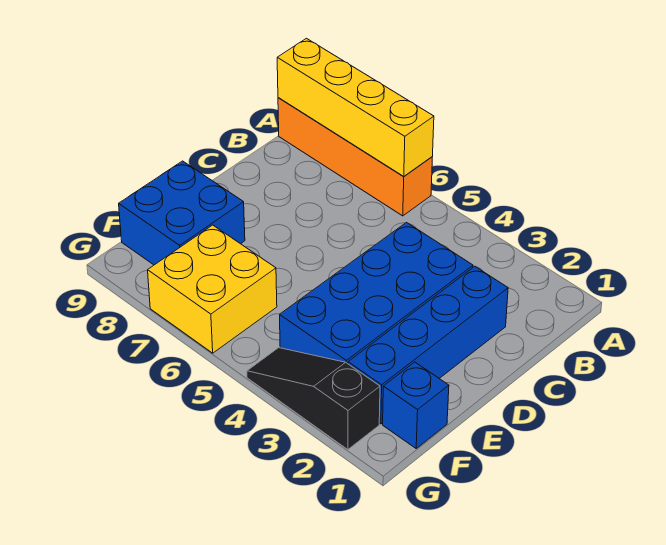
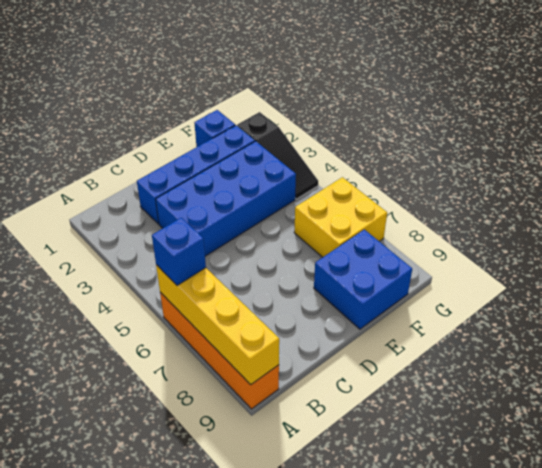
none -> blue brick A6 level 3

